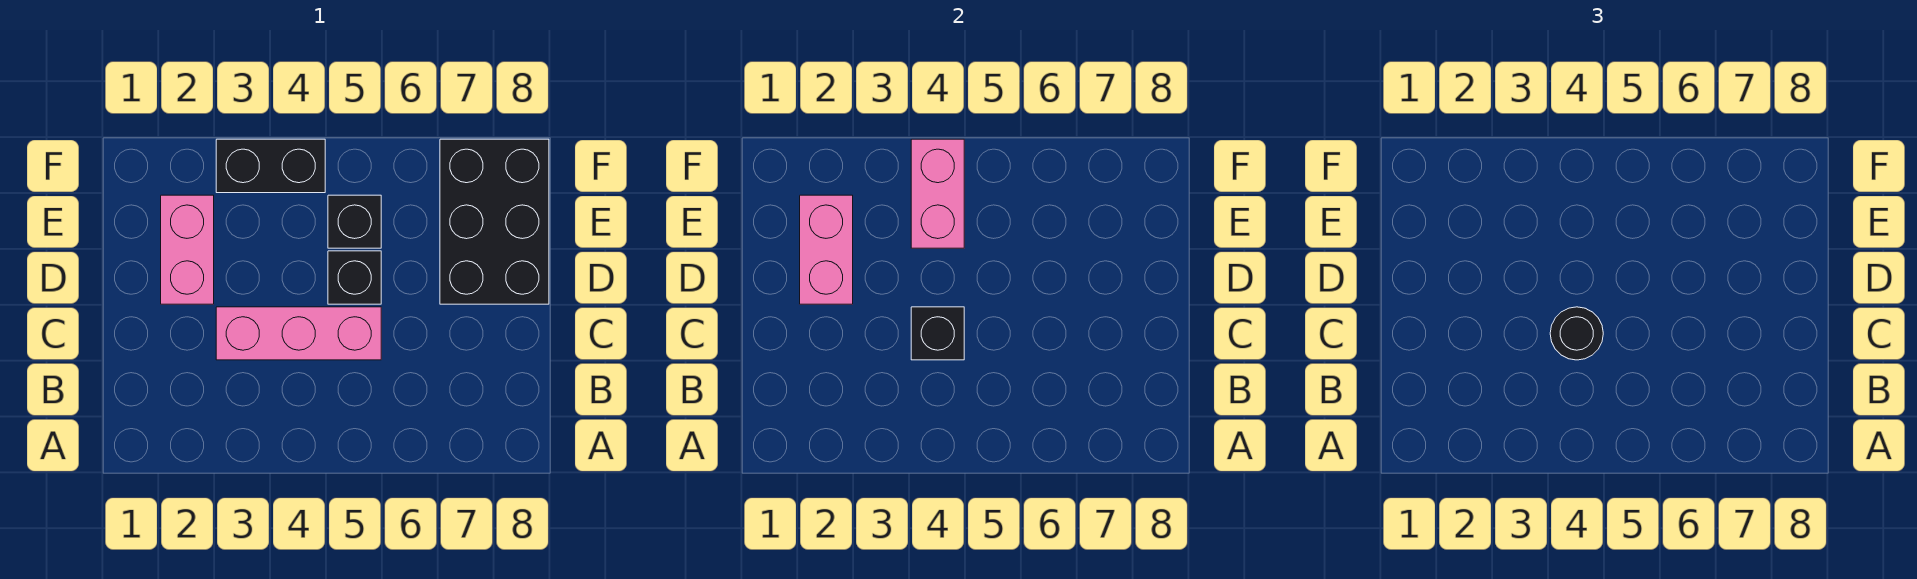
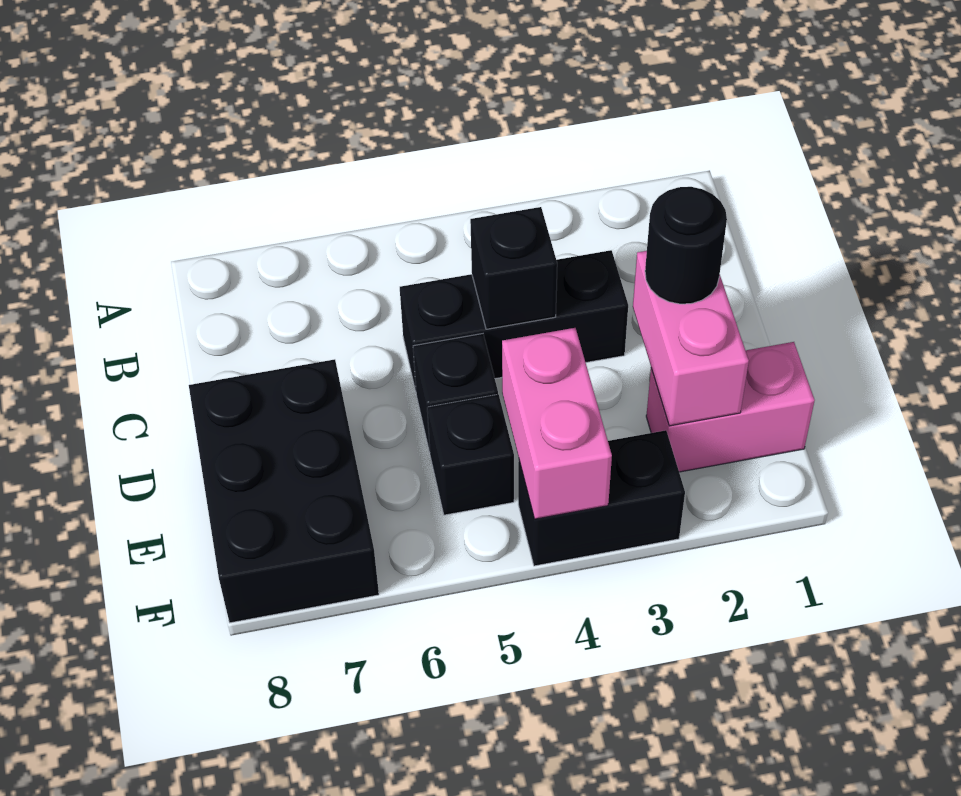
pink brick C3:C5 level 1 -> black brick C3:C5 level 1
black round brick C4 level 3 -> black round brick D2 level 3
pink brick D2:E2 level 1 -> pink brick E1:E2 level 1

